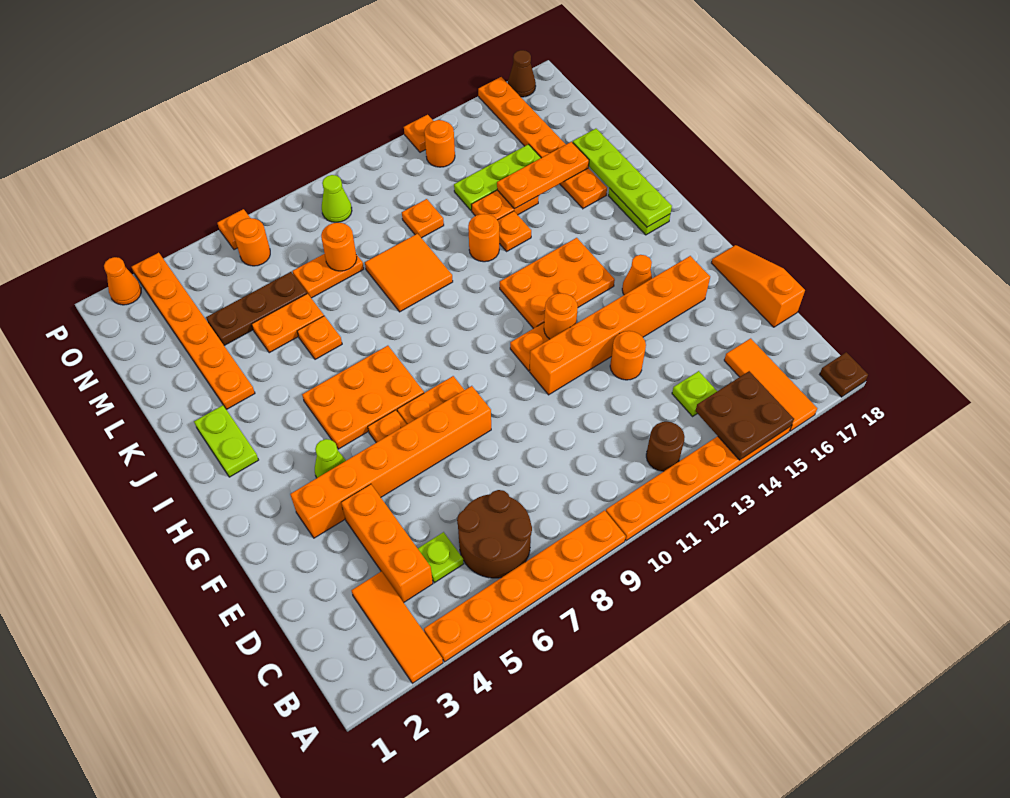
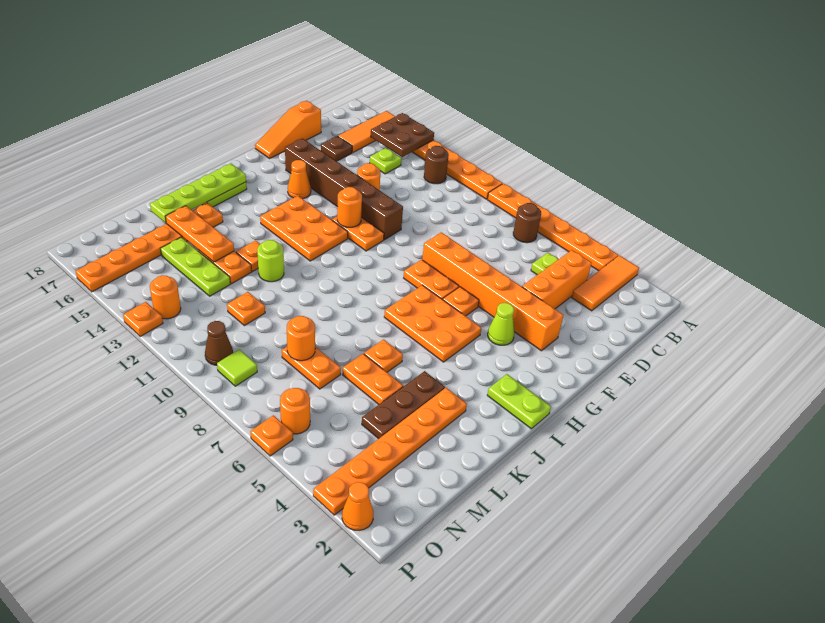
brown plate A18 level 1 -> brown plate D16 level 1
brown round brick B6:C7 level 1 -> brown round brick B7 level 1
orange brick F11:F16 level 1 -> brown brick F11:F16 level 1
lime plate I2:J2 level 1 -> lime plate I1:I2 level 1
orange tile K9:L10 level 1 -> none
orange round brick K12 level 1 -> lime round brick K12 level 1
brown plate M4:M6 level 1 -> brown plate K4:M4 level 1
lime cone O9 level 1 -> lime tile O9 level 1
brown cone P17 level 1 -> brown cone O10 level 1

